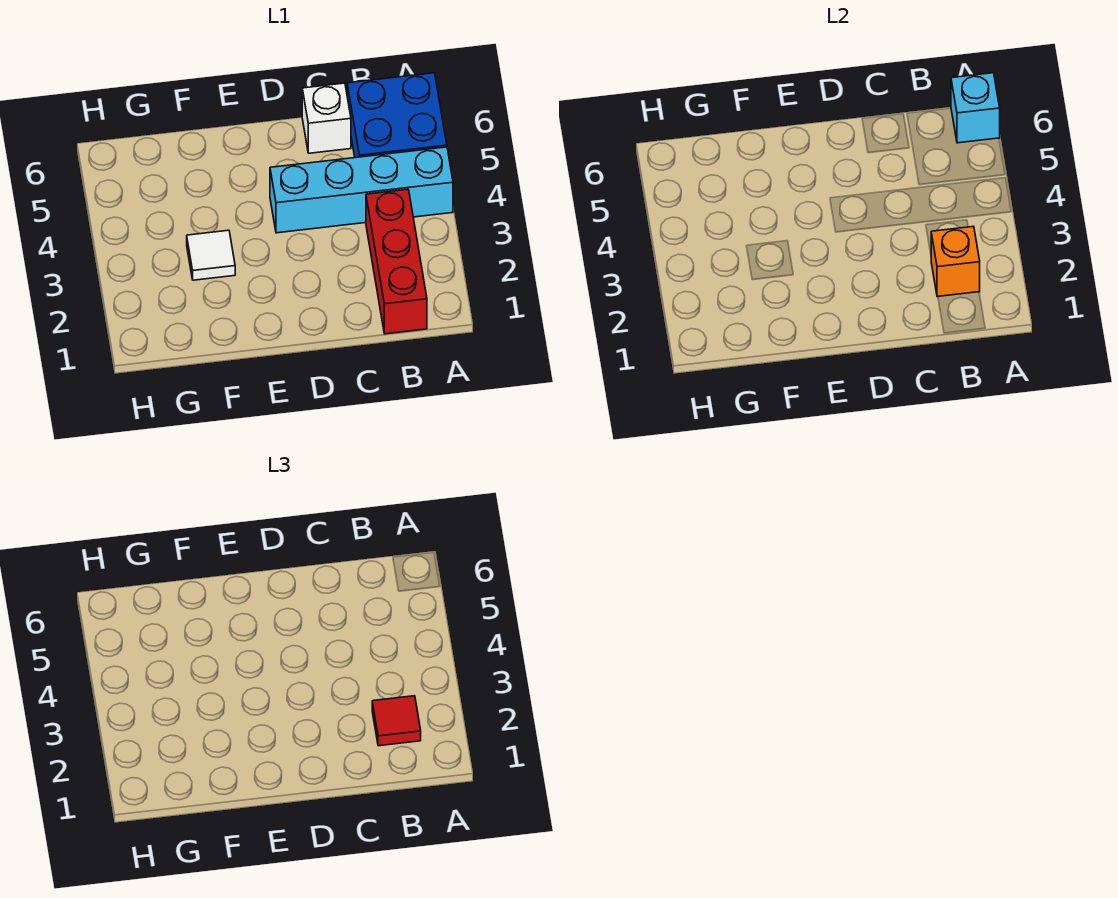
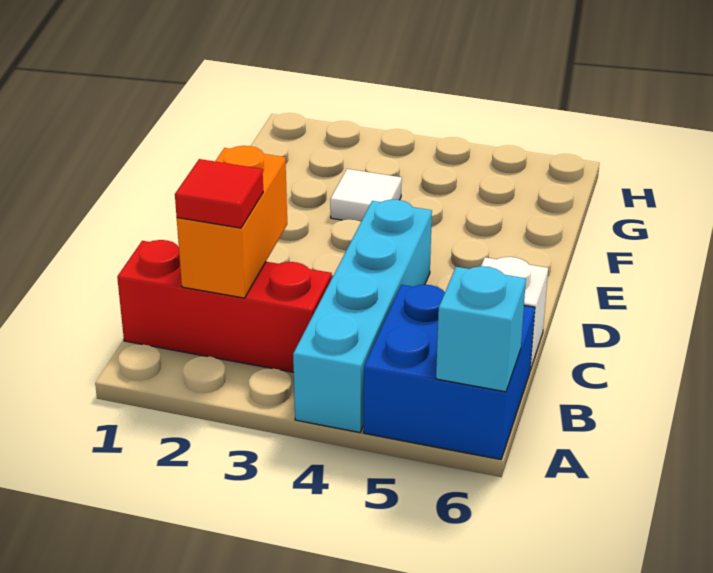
orange brick B2 level 2 -> orange brick B2:C2 level 2

